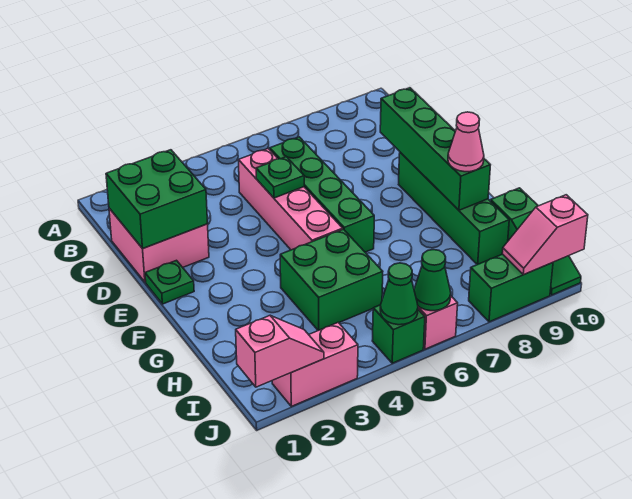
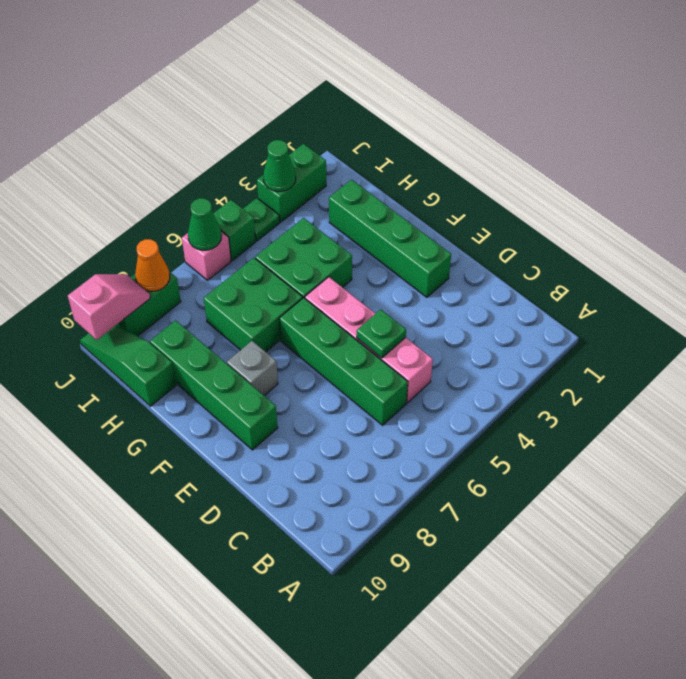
pink brick C1:D2 level 1 -> none
green brick C1:D2 level 2 -> green brick G6:H7 level 1
green brick D9:G9 level 2 -> green brick E2:H2 level 1
green plate E1 level 1 -> green plate J4 level 1
none -> grey brick F8 level 1
pink cone G9 level 3 -> none
pink slope J1:J2 level 2 top 1 -> none
pink brick J2:J3 level 1 -> green brick J2:J3 level 1
green cone J5 level 2 -> green cone J3 level 2
none -> orange cone J8 level 2

